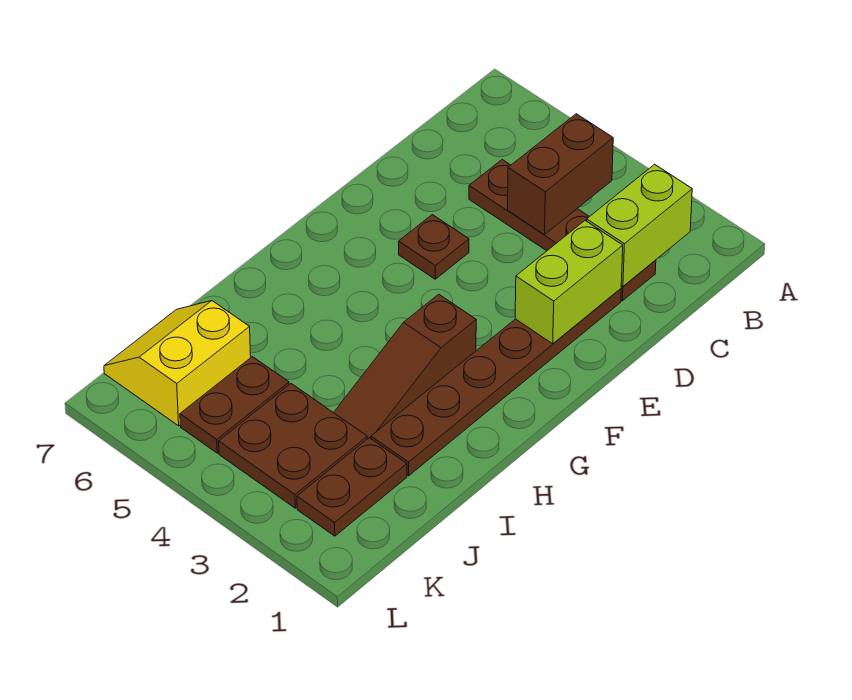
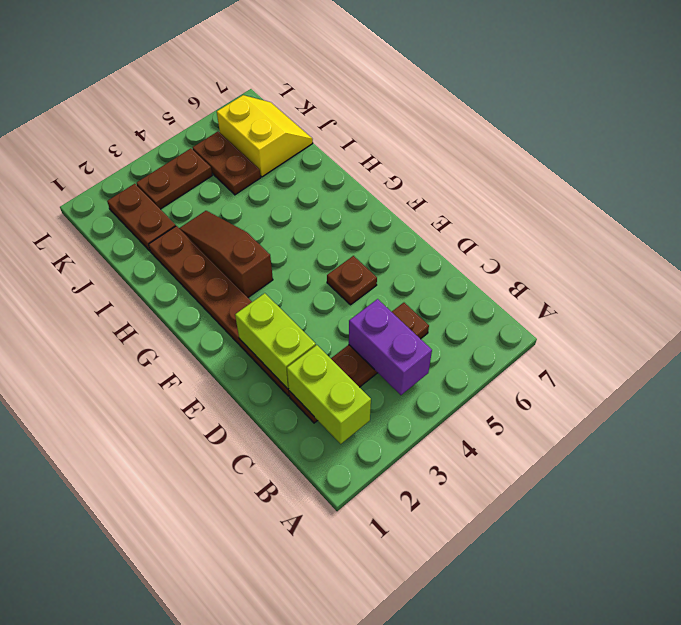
brown brick B4:C4 level 2 -> purple brick B4:C4 level 2
brown plate J3:K4 level 1 -> brown plate K3:K4 level 1

